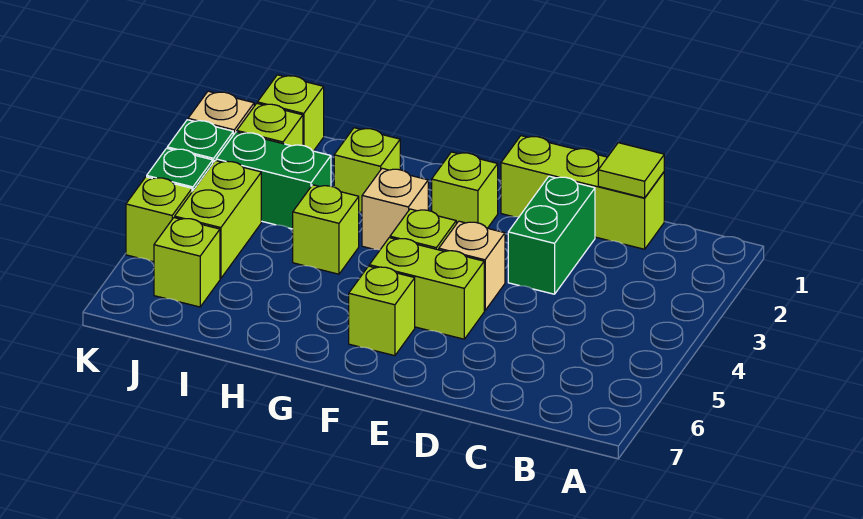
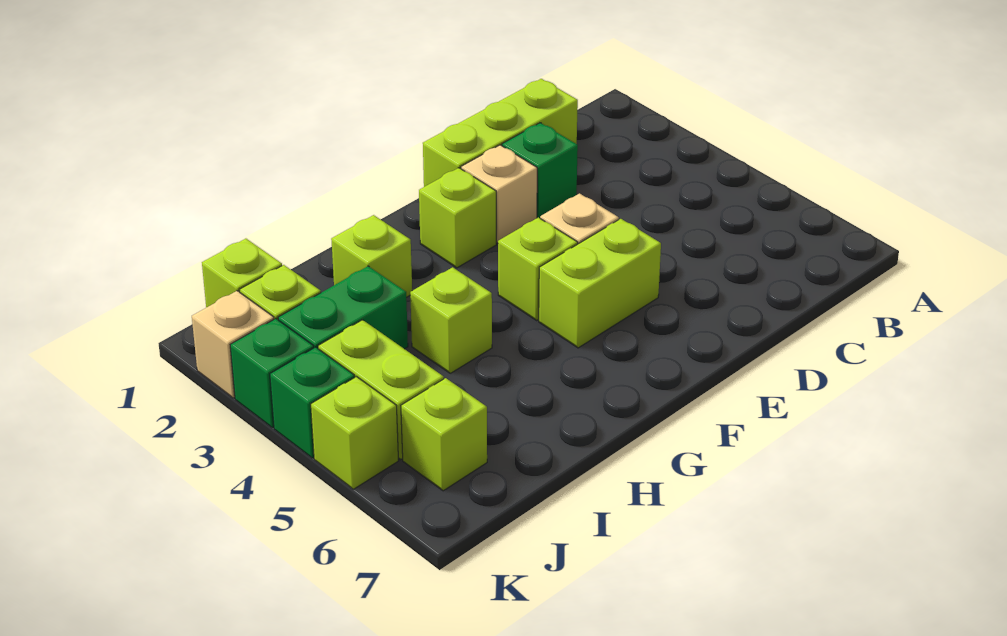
lime tile C1 level 2 -> none
green brick D2:D3 level 1 -> green brick D2 level 1
lime brick F6 level 1 -> none
tan brick G3 level 1 -> tan brick E2 level 1

